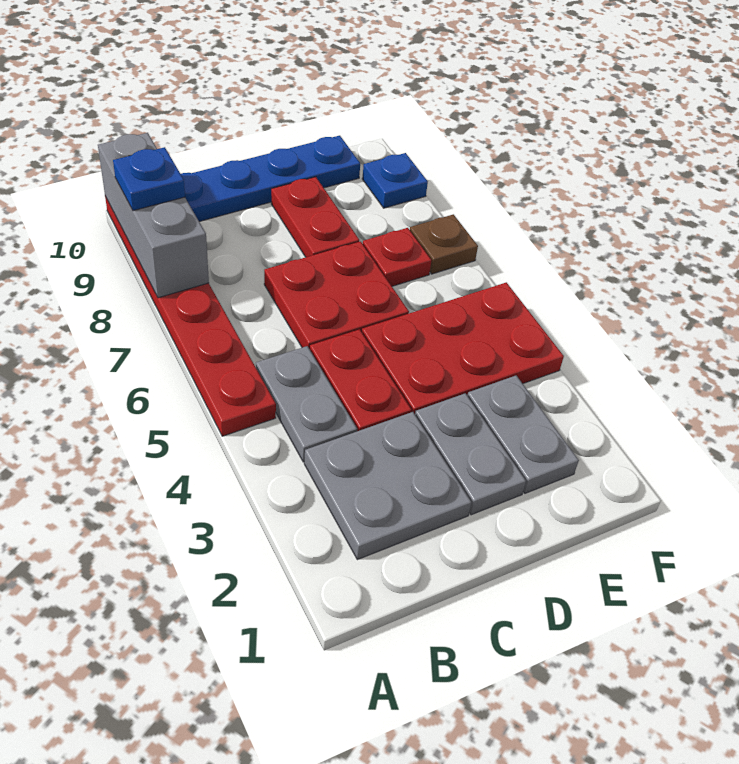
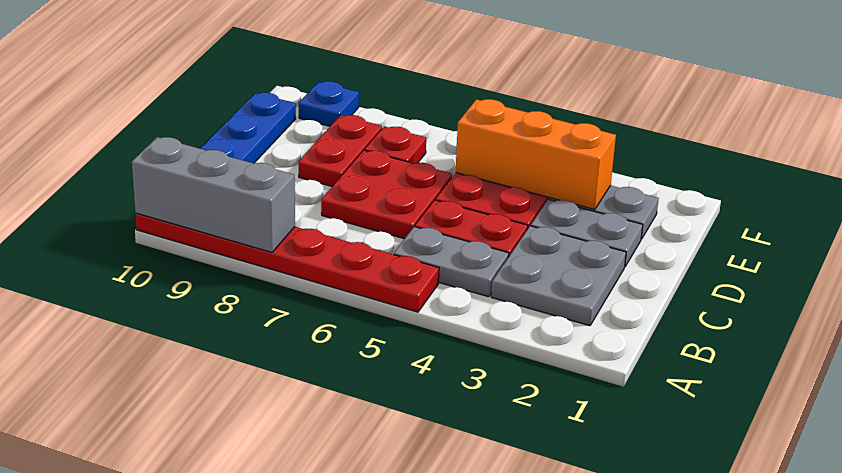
blue plate A9 level 3 -> none
red plate D8:D9 level 1 -> red plate D8:E8 level 1
none -> orange brick E3:E5 level 2
brown plate F7 level 1 -> none

